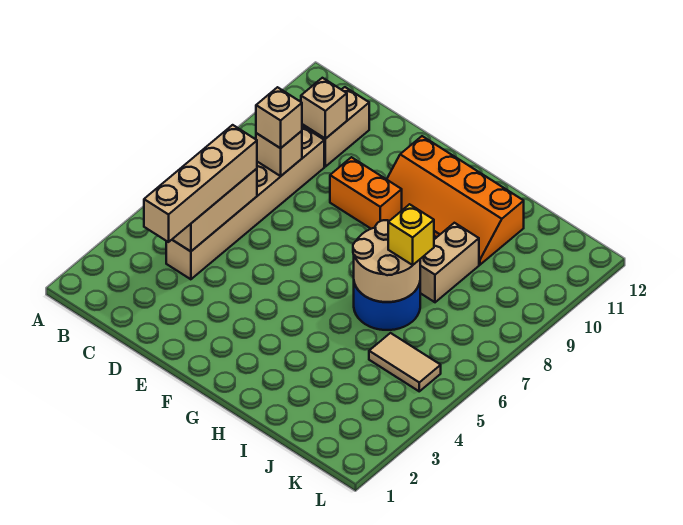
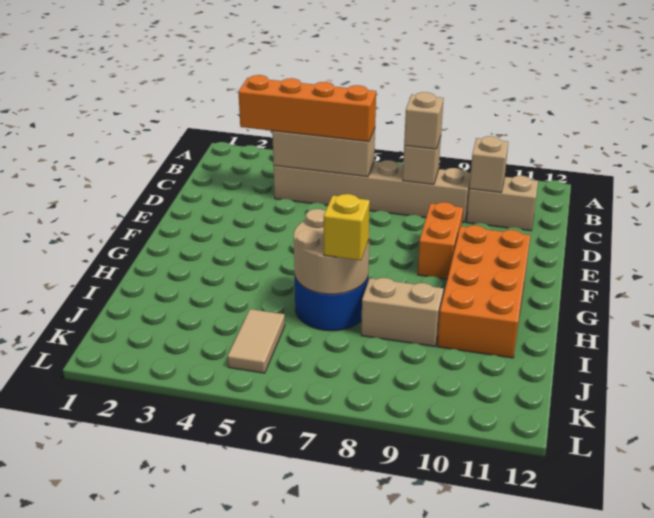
tan brick C3:C6 level 3 -> orange brick C3:C6 level 3
orange slope F10:I11 level 1 top 11 -> orange brick F10:I11 level 1

